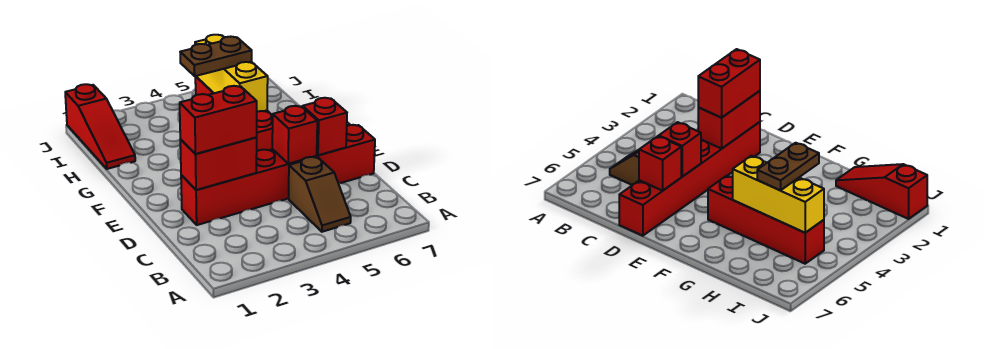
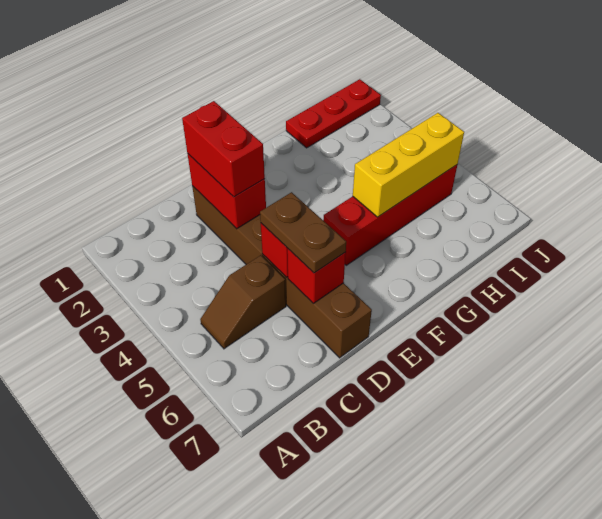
red brick D2:D7 level 1 -> brown brick D2:D7 level 1
red slope H1:J1 level 1 top J -> red plate H1:J1 level 1
brown plate H4:H5 level 3 -> brown plate D5:D6 level 3

